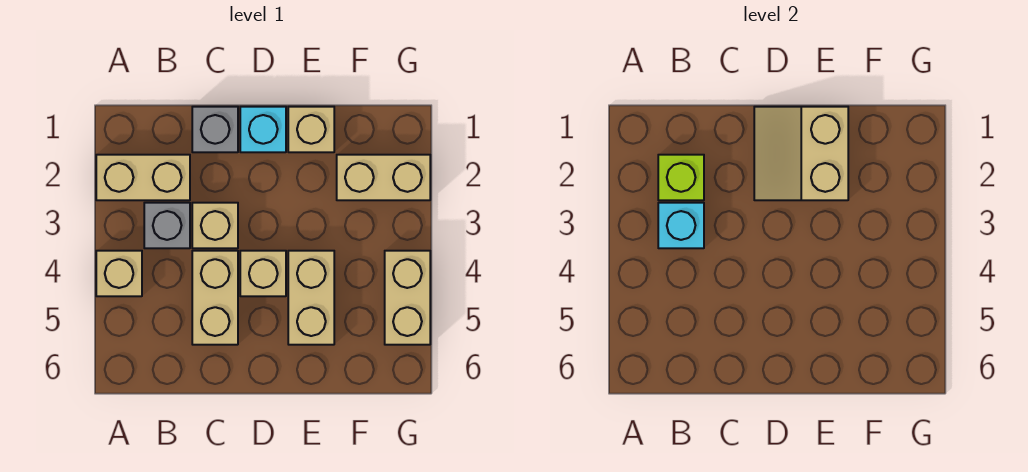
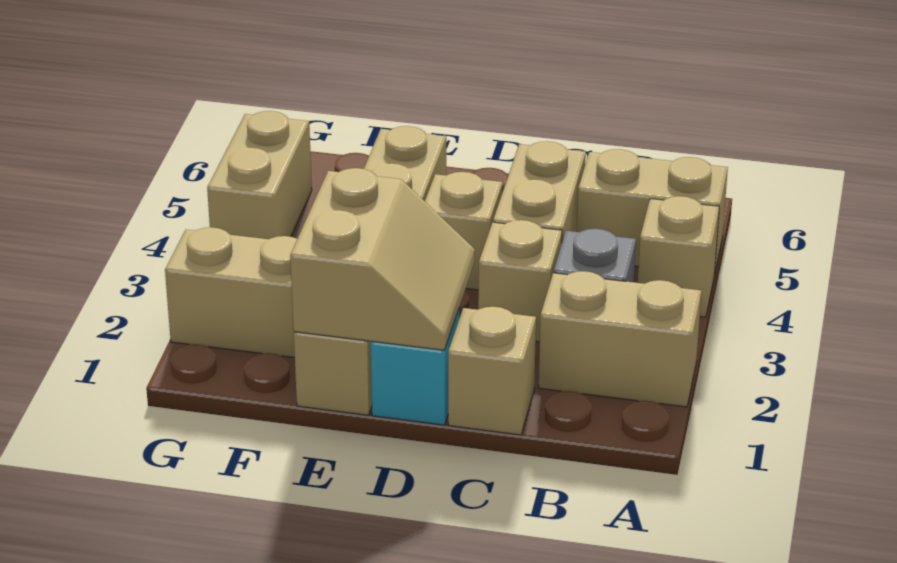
none -> tan brick A5:B5 level 1
lime brick B2 level 2 -> none
cyan brick B3 level 2 -> none
grey brick C1 level 1 -> tan brick C1 level 1

